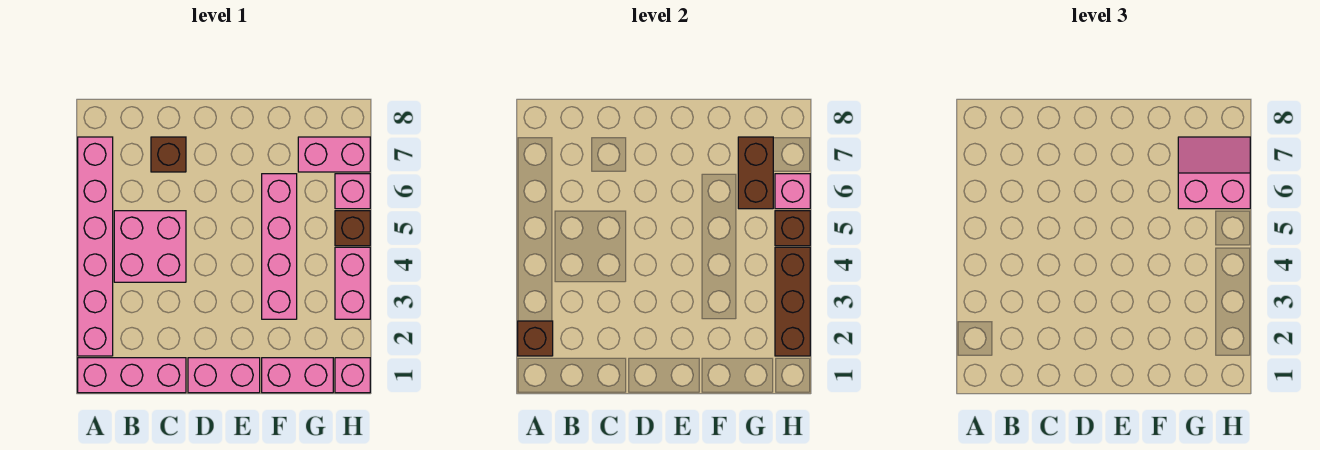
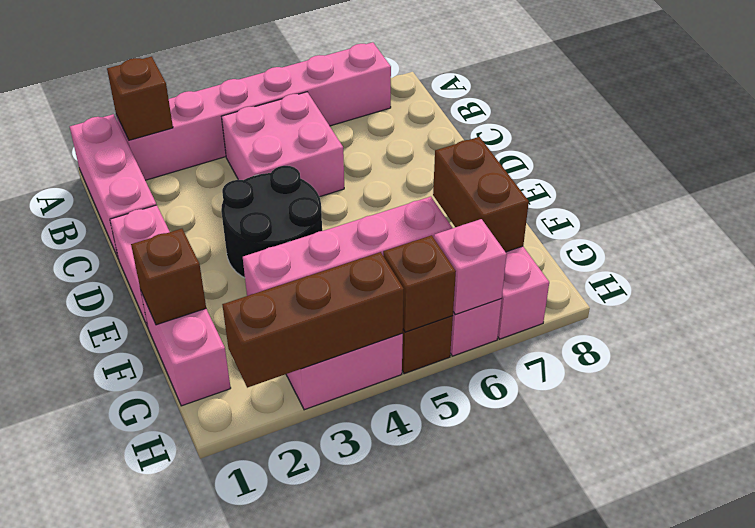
brown brick C7 level 1 -> brown brick F1 level 2
none -> black round brick D3:E4 level 1
brown brick G6:G7 level 2 -> brown brick F7:G7 level 2
pink slope G6:H7 level 3 top 6 -> none
pink brick H1 level 1 -> none

